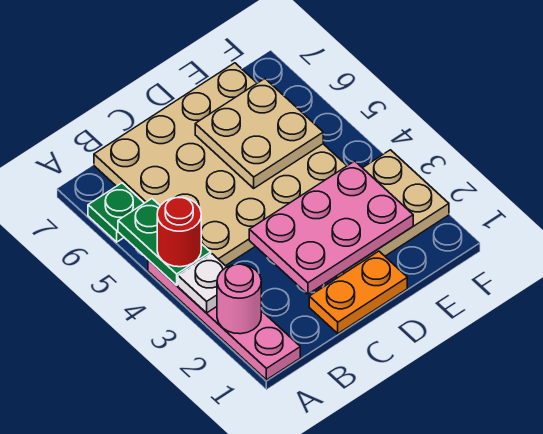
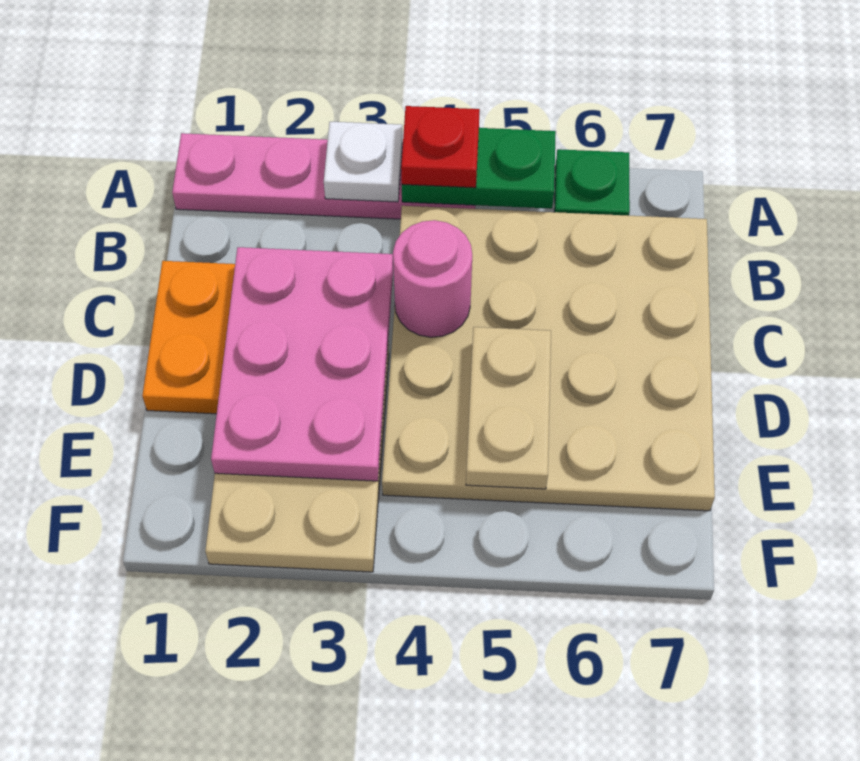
pink round brick A2 level 2 -> pink round brick C4 level 2
red round brick A4 level 3 -> red plate A4 level 3
tan plate D5:E6 level 2 -> tan plate D5:E5 level 2

